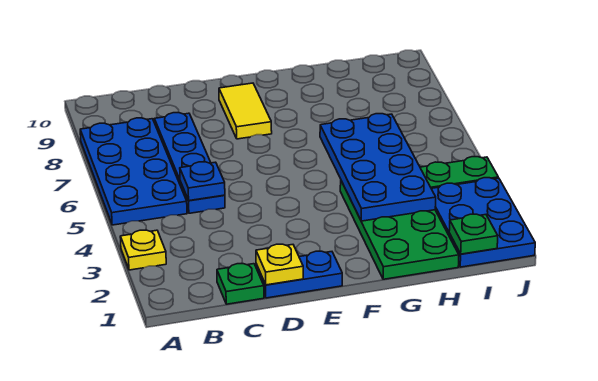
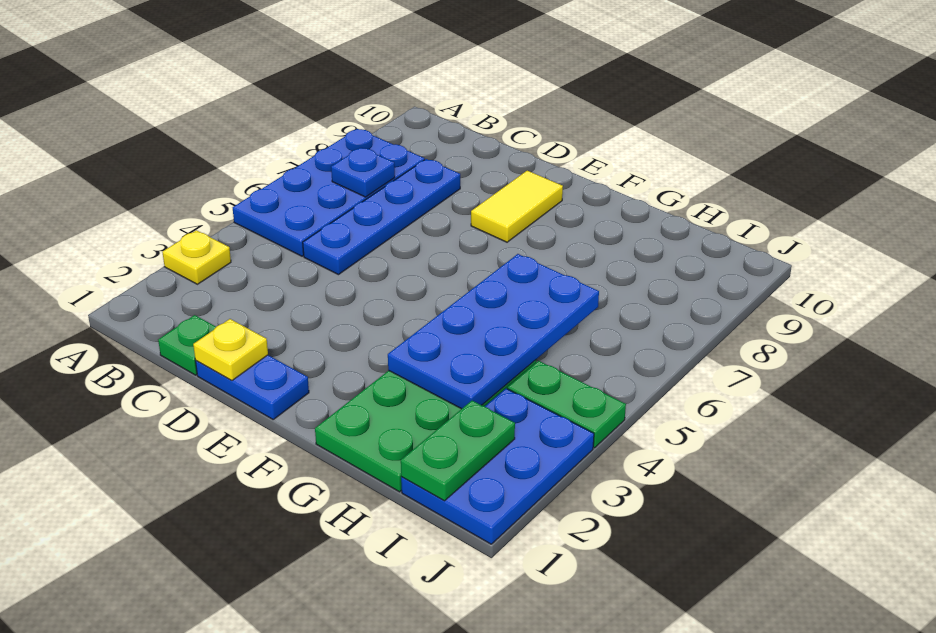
blue plate C5 level 2 -> blue plate B7 level 2
green plate I1 level 2 -> green plate I1:I2 level 2

